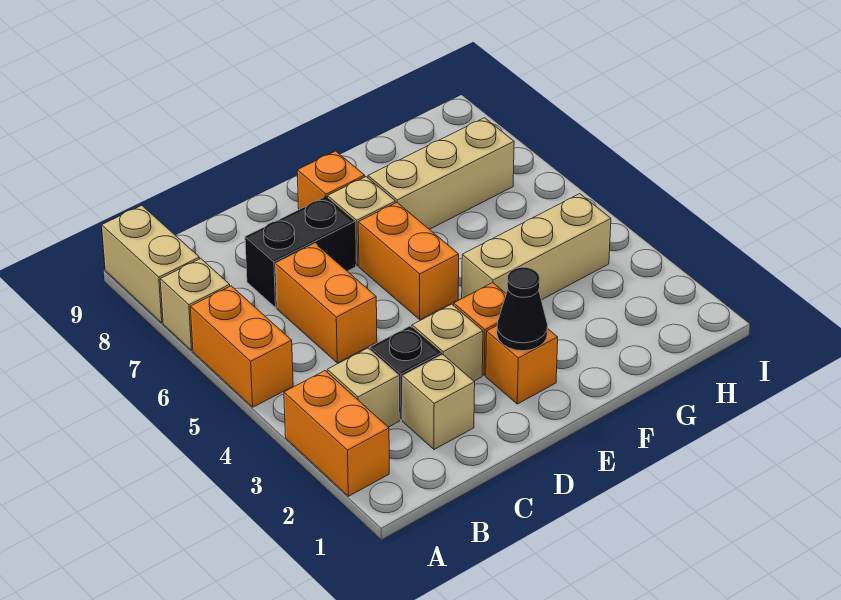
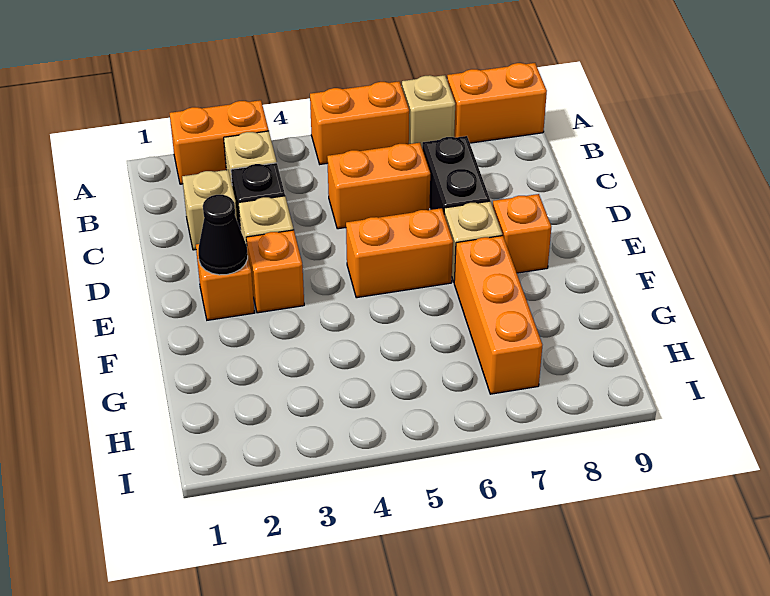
tan brick A8:A9 level 1 -> orange brick A8:A9 level 1
tan brick F4:H4 level 1 -> none
tan brick F7:H7 level 1 -> orange brick F7:H7 level 1

